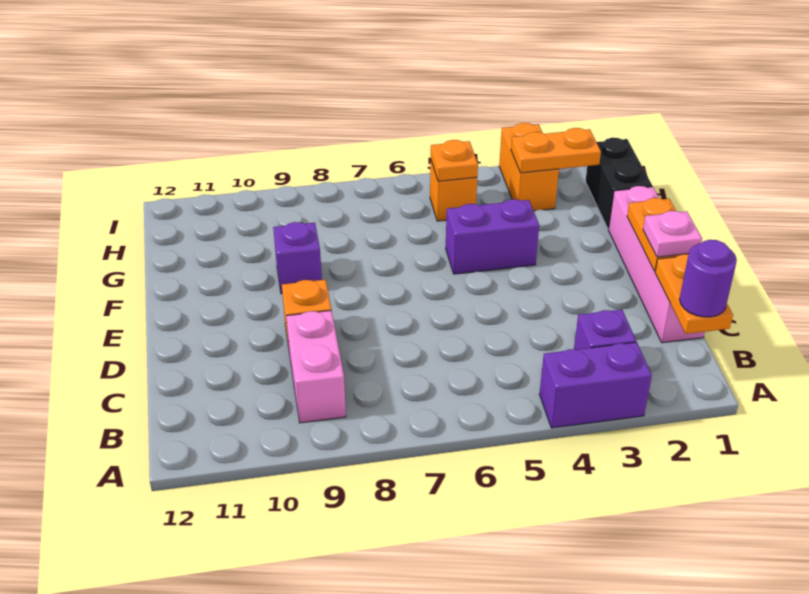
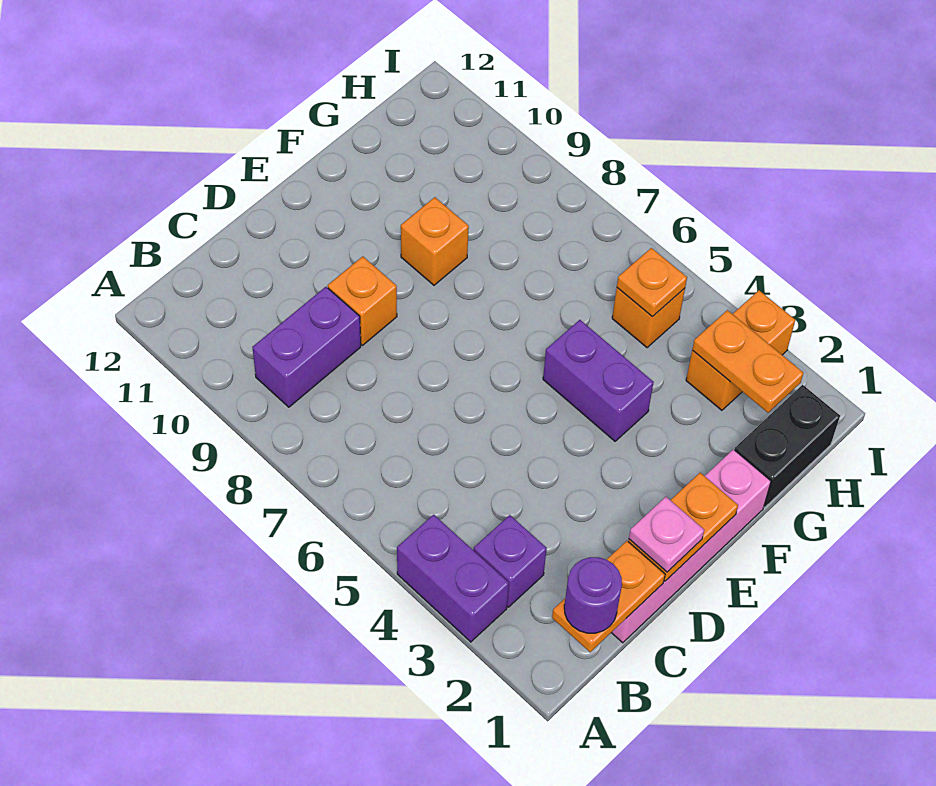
pink brick B9:C9 level 1 -> purple brick B9:C9 level 1
purple brick F9 level 1 -> orange brick F9 level 1

